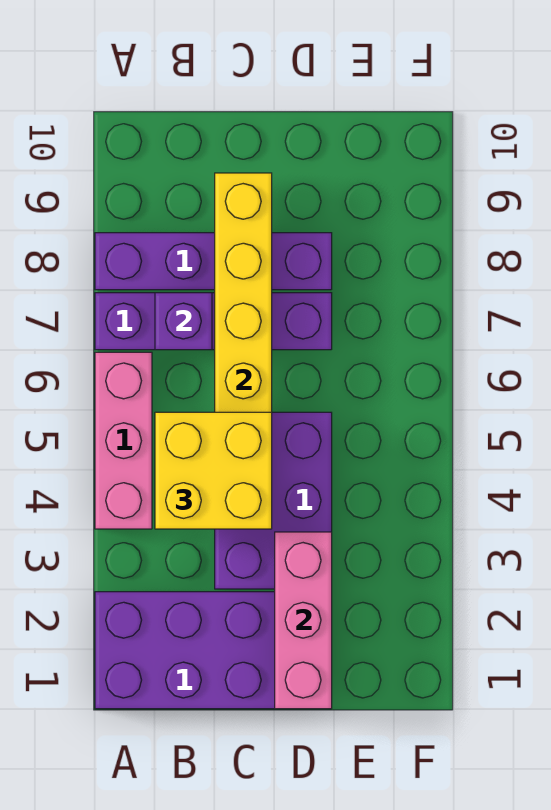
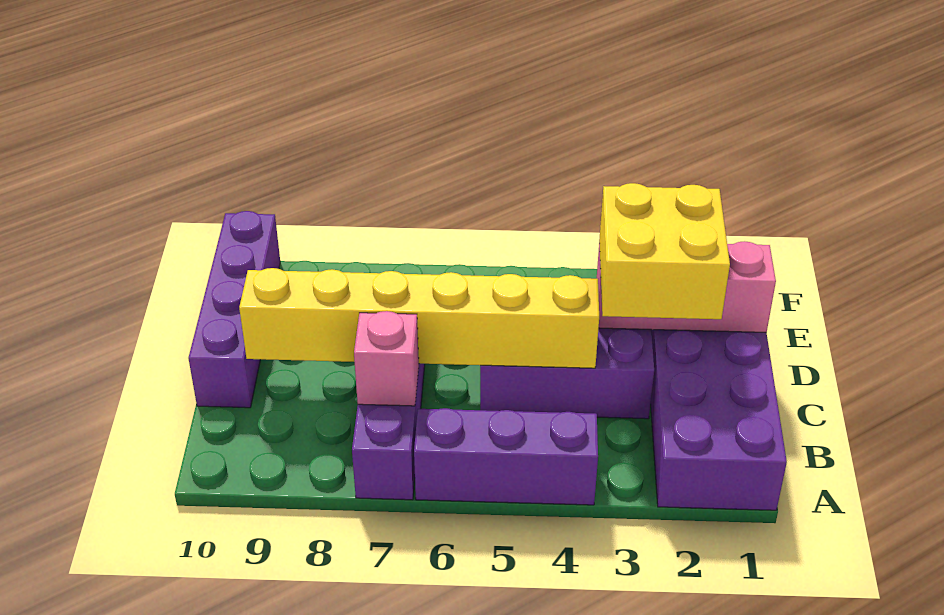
pink brick A4:A6 level 1 -> purple brick A4:A6 level 1
purple brick A8:D8 level 1 -> purple brick C10:F10 level 1
yellow brick B4:C5 level 3 -> yellow brick C2:D3 level 3
purple brick B7 level 2 -> pink brick B7 level 2

